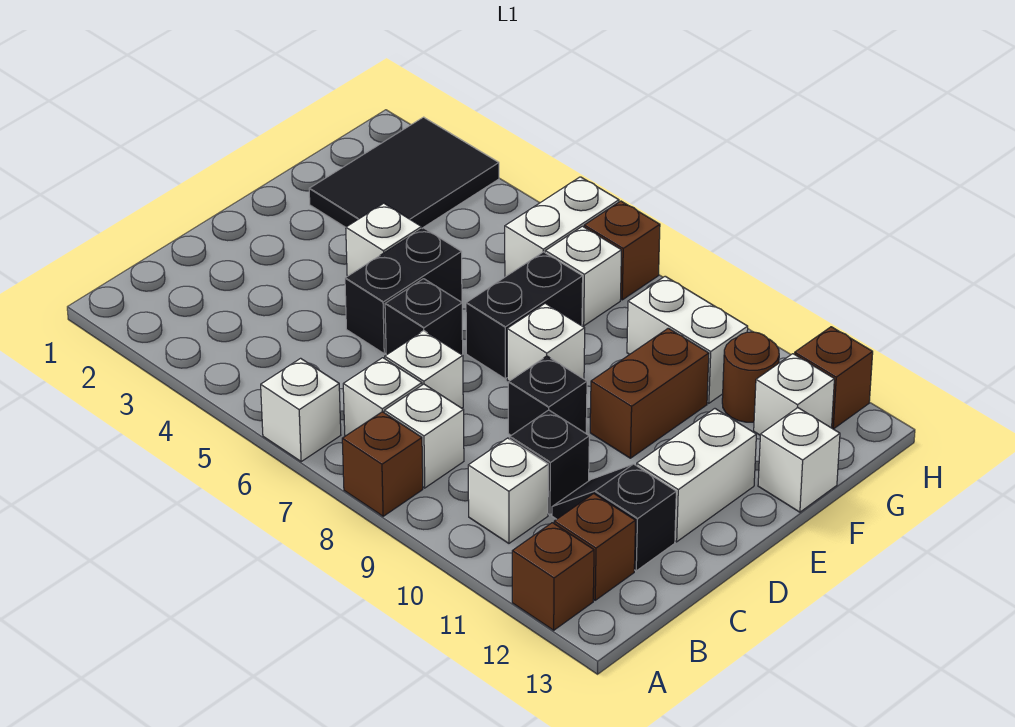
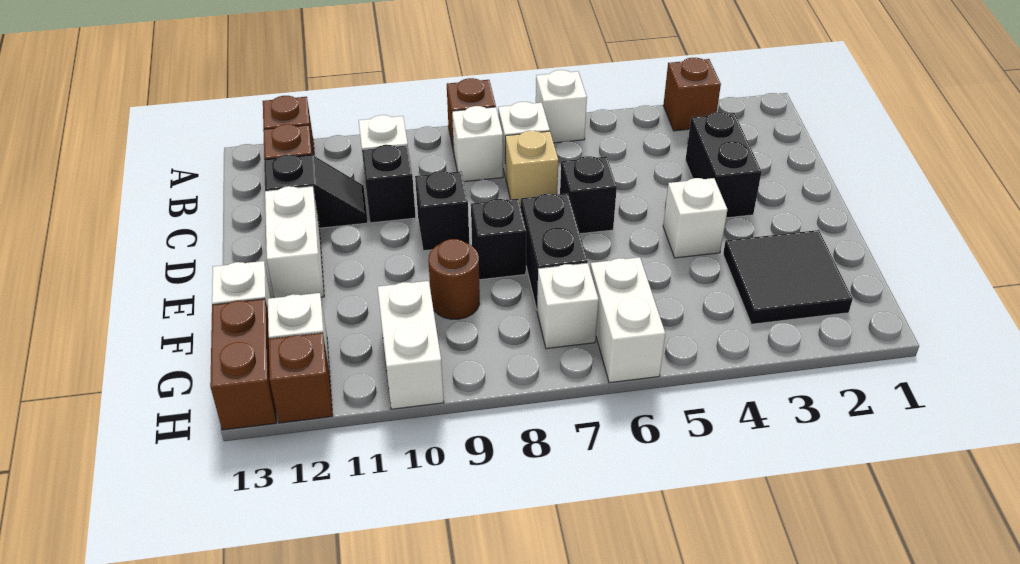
white brick C7 level 1 -> tan brick C7 level 1
black brick D5:E5 level 1 -> black brick C3:D3 level 1
white brick E8 level 1 -> black brick E8 level 1
brown brick E10:F10 level 1 -> brown brick G13:H13 level 1
black tile F2:H3 level 1 -> black tile F2:G3 level 1
white brick G9:G10 level 1 -> white brick G10:H10 level 1
brown round brick G11 level 1 -> brown round brick F9 level 1
brown brick H7 level 1 -> brown brick A3 level 1

